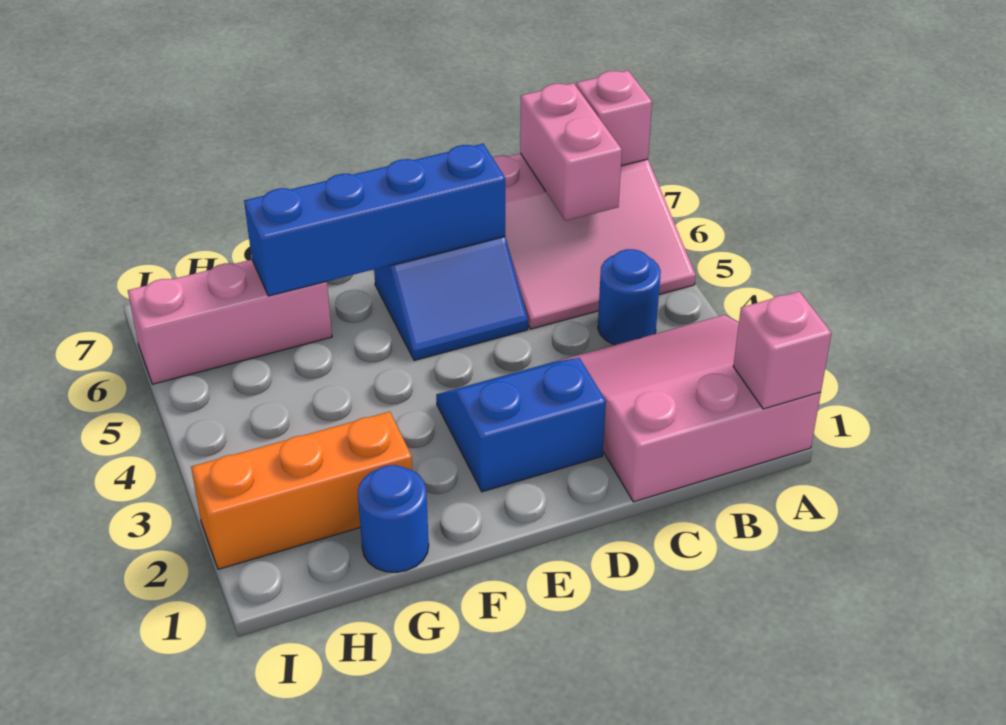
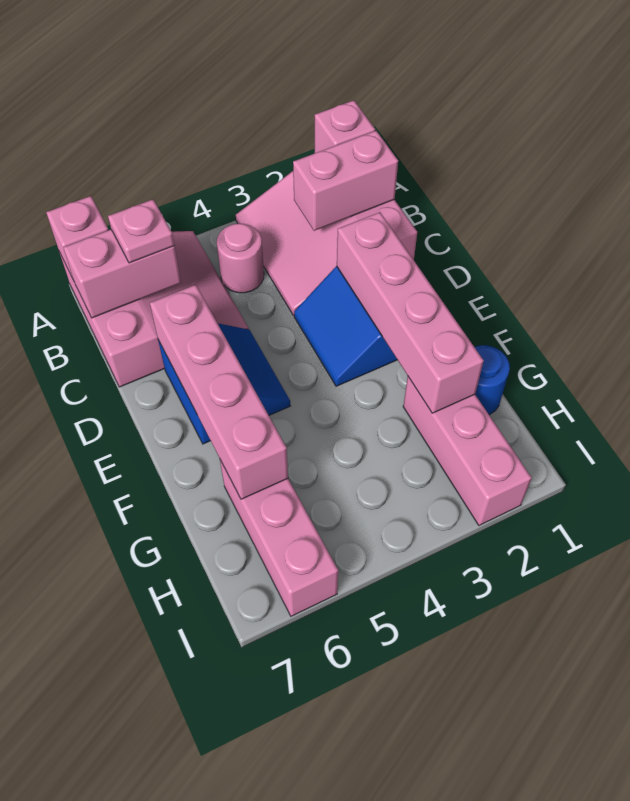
none -> pink brick B1:B2 level 2
blue round brick B4 level 1 -> pink round brick B4 level 1
none -> pink plate B6 level 3
none -> pink brick D2:G2 level 2
blue brick D6:G6 level 2 -> pink brick D6:G6 level 2
orange brick G2:I2 level 1 -> pink brick G2:I2 level 1

